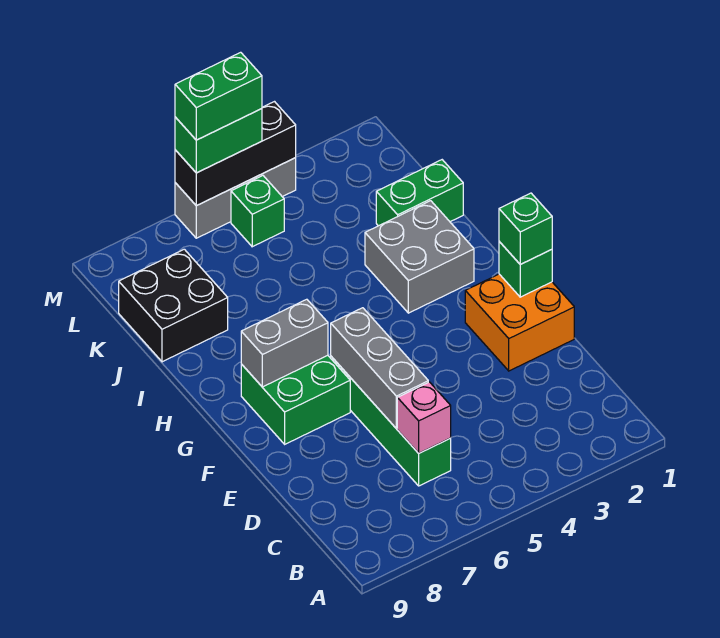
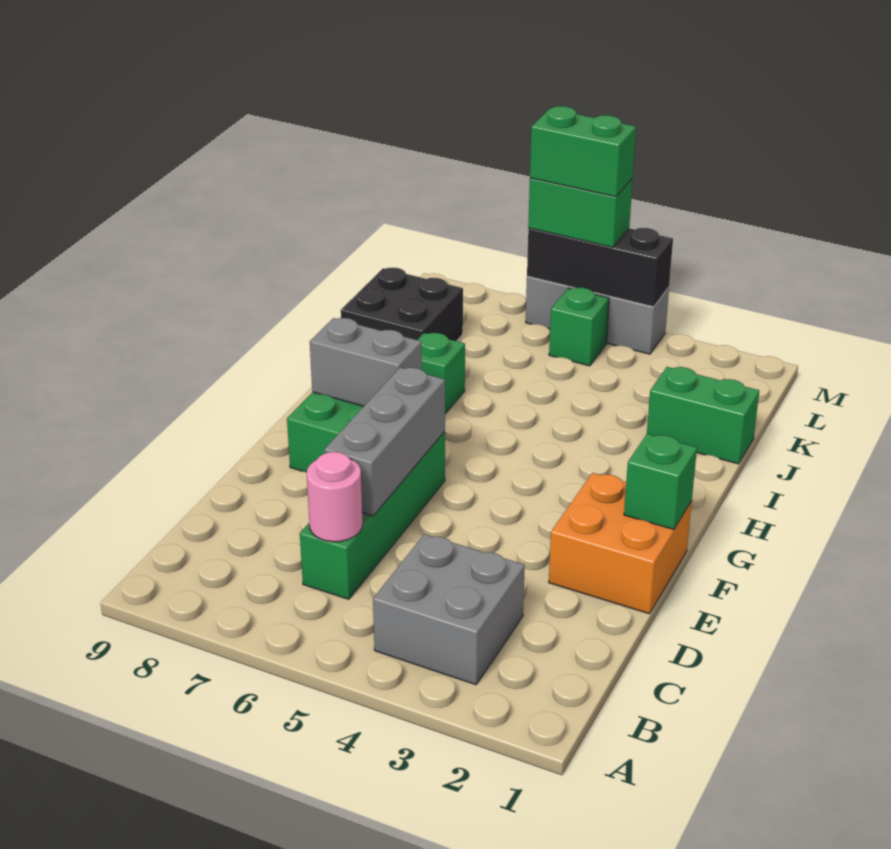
pink brick C6 level 2 -> pink round brick C6 level 2
green brick F1 level 3 -> green brick I7 level 1
grey brick H2:I3 level 1 -> grey brick B3:C4 level 1

